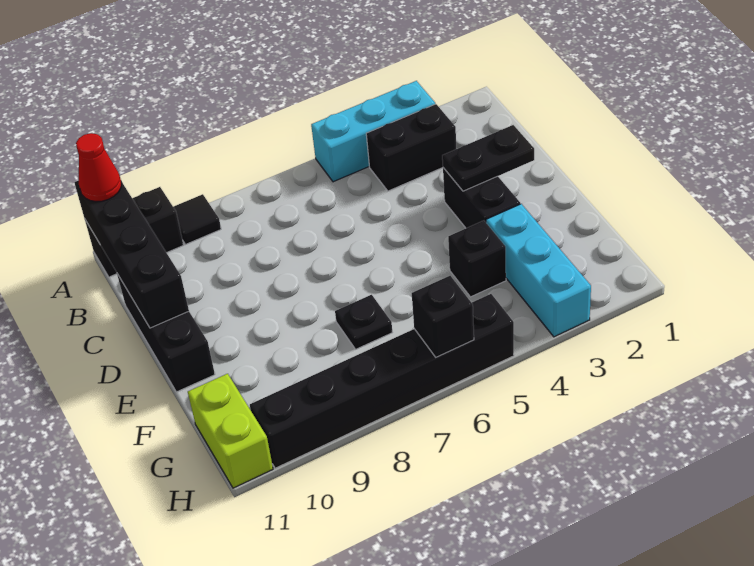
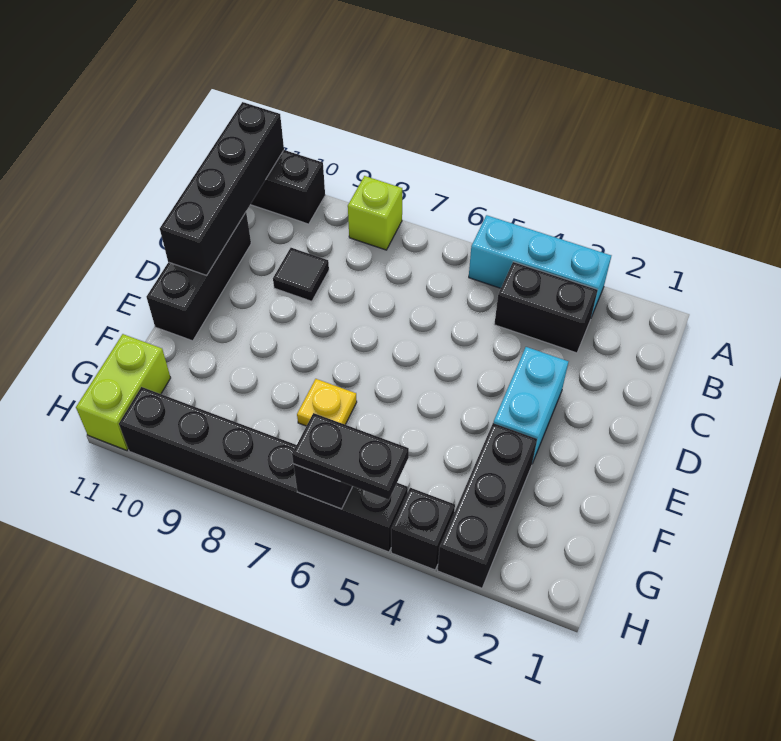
none -> lime brick A8 level 1
black tile A9 level 1 -> black tile C9 level 1
red cone A11 level 3 -> none
black plate D2:D3 level 2 -> black plate H5:H6 level 3
black brick D3:E3 level 1 -> cyan brick D3:E3 level 1
cyan brick F3:H3 level 1 -> black brick F3:H3 level 1
black brick F4 level 1 -> black brick H4 level 1
black plate F7 level 1 -> yellow plate F7 level 1

